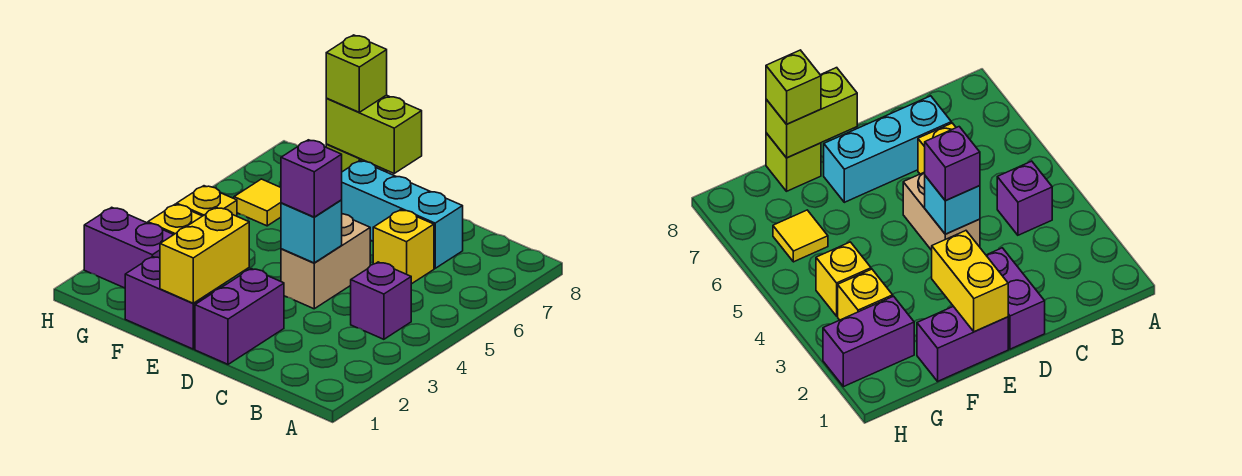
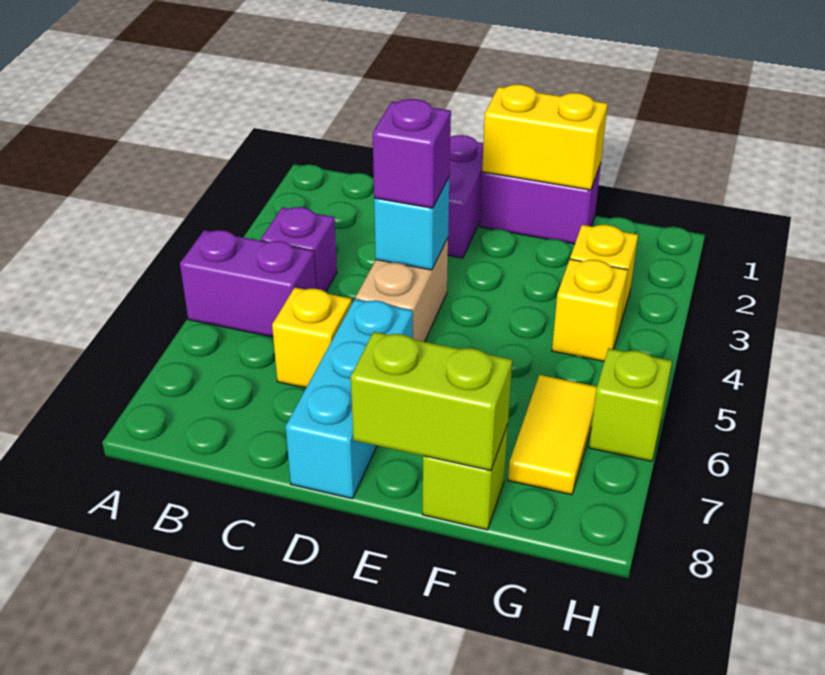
cyan brick C7:E7 level 1 -> cyan brick D6:D8 level 1
yellow brick E1:E2 level 2 -> yellow brick E1:F1 level 2
lime brick F8 level 3 -> lime brick H6 level 1
purple brick G2:H2 level 1 -> purple brick A5:B5 level 1
yellow tile G6 level 1 -> yellow tile G6:G7 level 1

